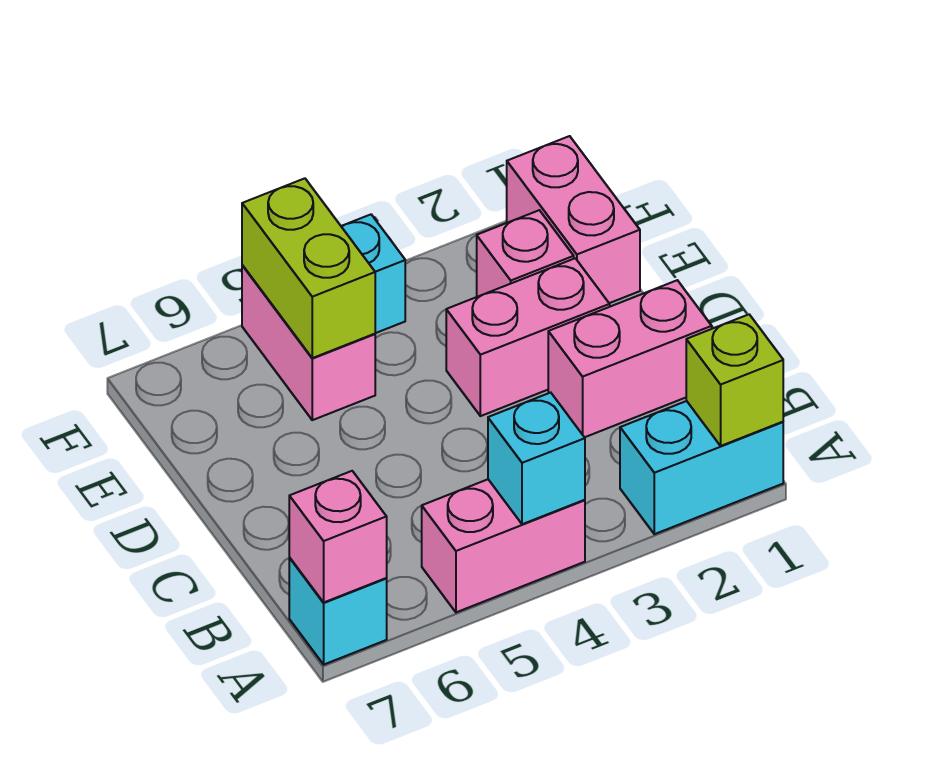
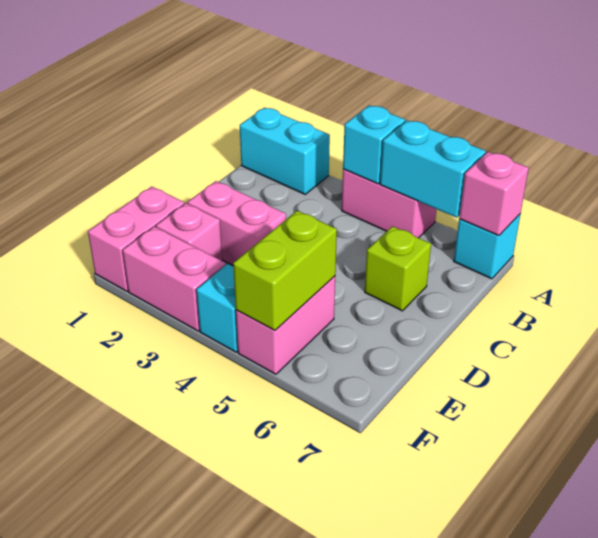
lime brick A1 level 2 -> lime brick C6 level 1
none -> cyan brick A5:A6 level 2
pink brick C1:C2 level 1 -> pink brick F2:F3 level 1

